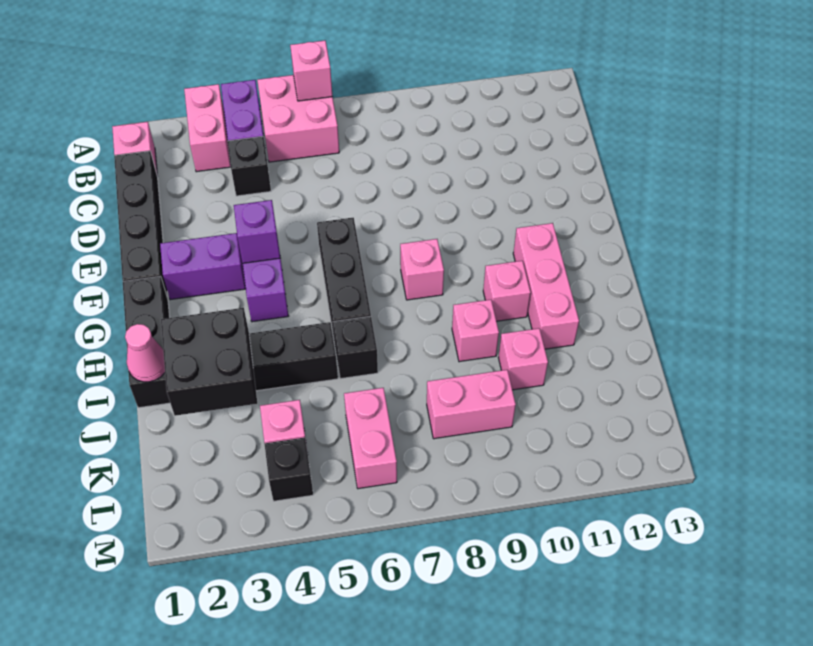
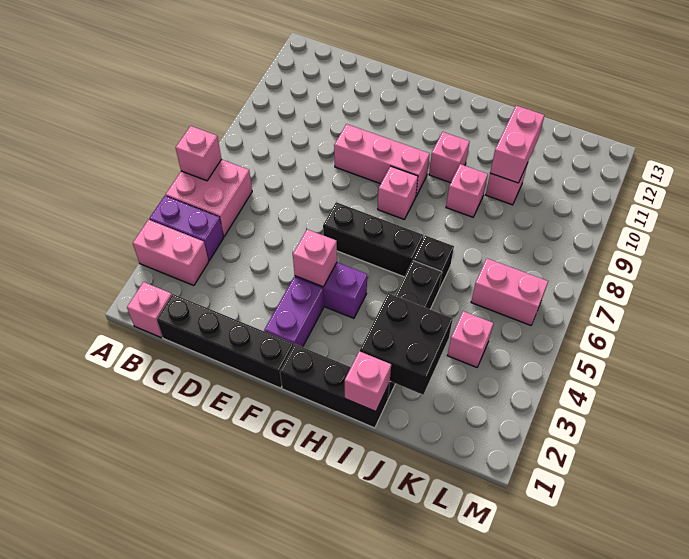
black brick C4 level 1 -> none
purple brick F4 level 2 -> pink brick F4 level 2
pink brick G11:I11 level 1 -> pink brick E9:G9 level 1
pink cone I1 level 2 -> pink brick I1 level 2
pink brick K8:K9 level 1 -> pink brick J10:J11 level 2
black brick L4 level 1 -> none

